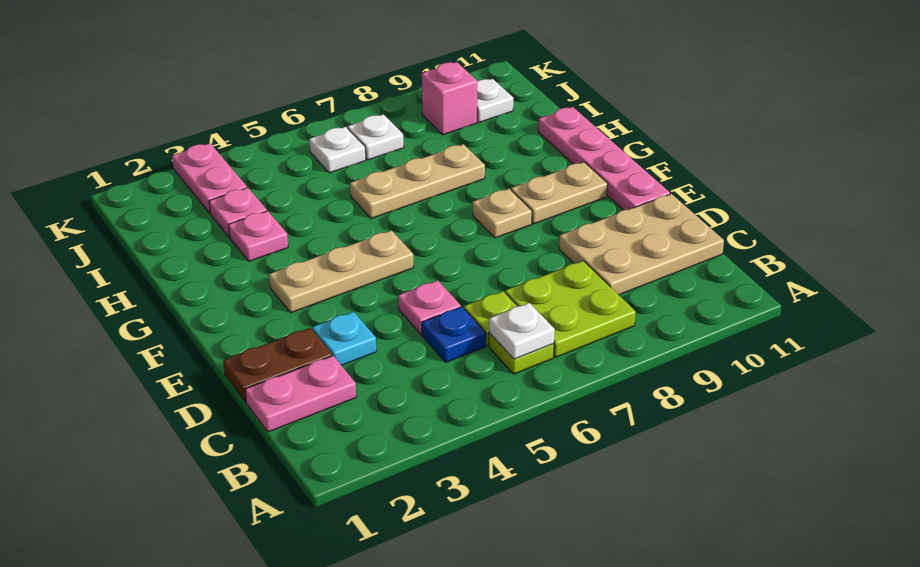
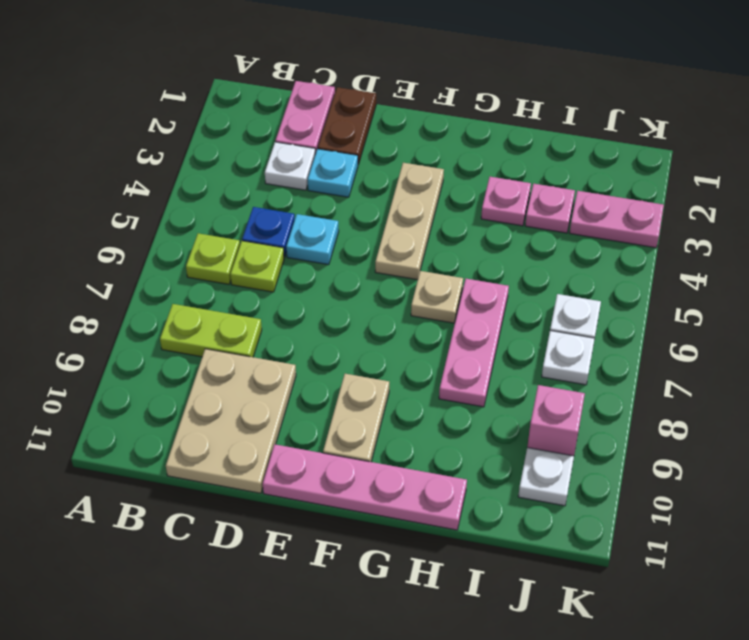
white plate B6 level 2 -> white plate C3 level 1
lime plate B7:C8 level 1 -> lime plate B8:C8 level 1
pink plate D5 level 1 -> cyan plate D5 level 1
tan plate F8 level 1 -> tan plate G6 level 1
tan plate H6:H8 level 1 -> pink plate H6:H8 level 1

